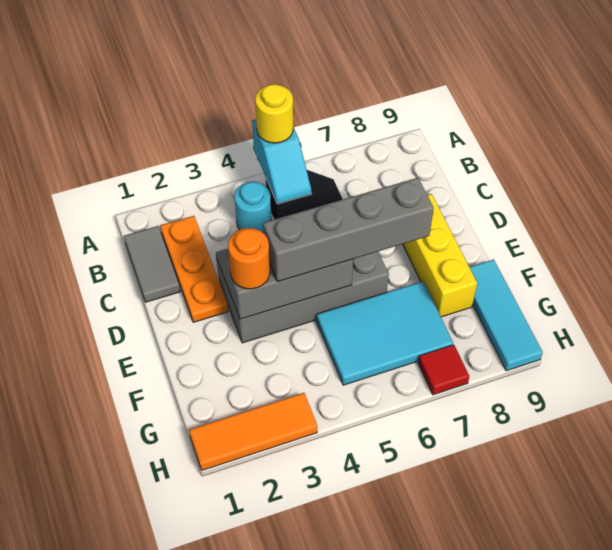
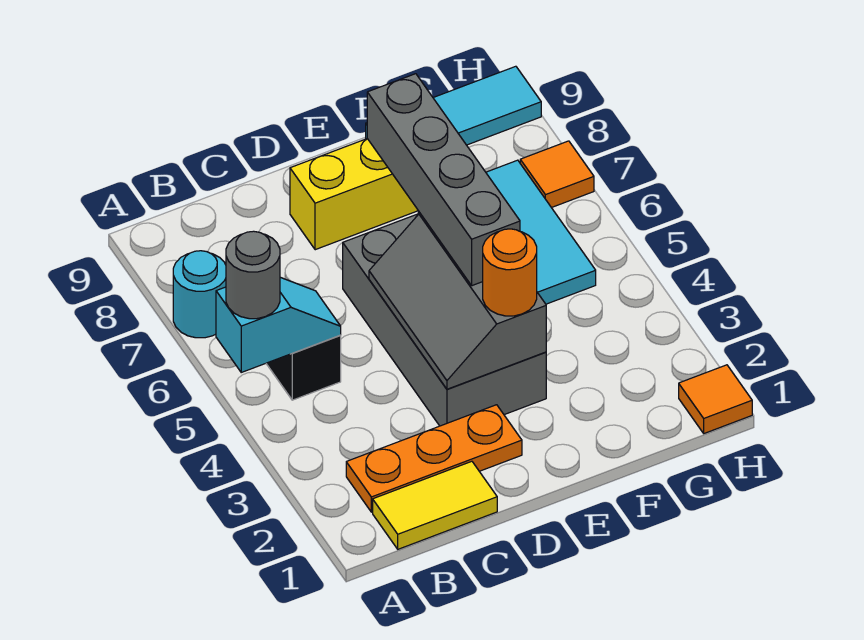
yellow round brick A5 level 3 -> grey round brick A5 level 3
grey tile B1:C1 level 1 -> yellow tile B1:C1 level 1
cyan round brick B4 level 1 -> cyan round brick A7 level 1
orange tile H1:H3 level 1 -> orange tile H1 level 1
red tile H7 level 1 -> orange tile H7 level 1

